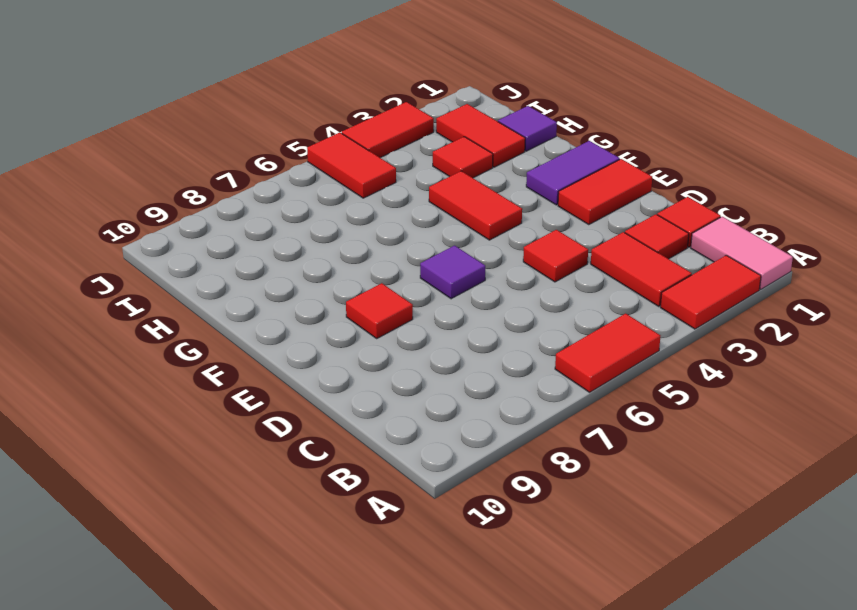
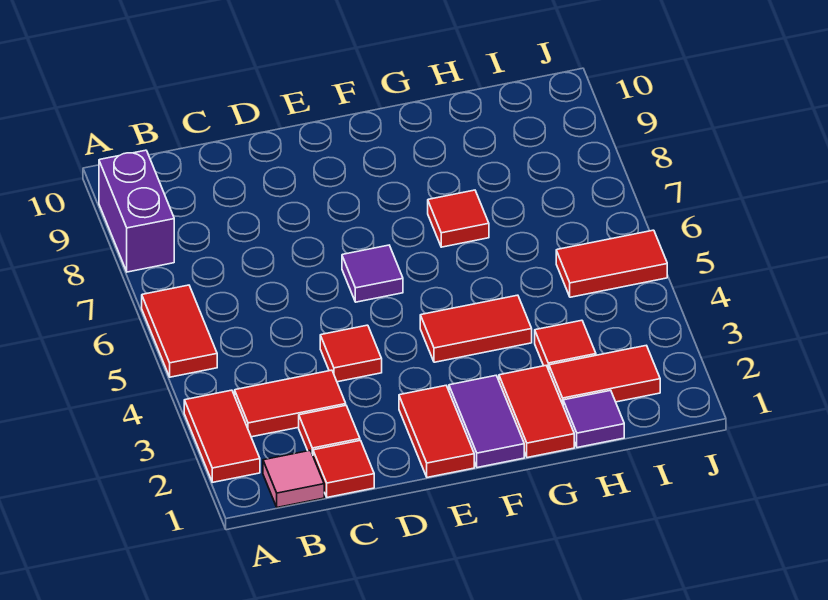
pink tile A1:B1 level 1 -> pink tile B1 level 1
none -> purple brick A8:A9 level 1
red tile E8 level 1 -> red tile G7 level 1
red tile J3:J4 level 1 -> red tile G1:G2 level 1

